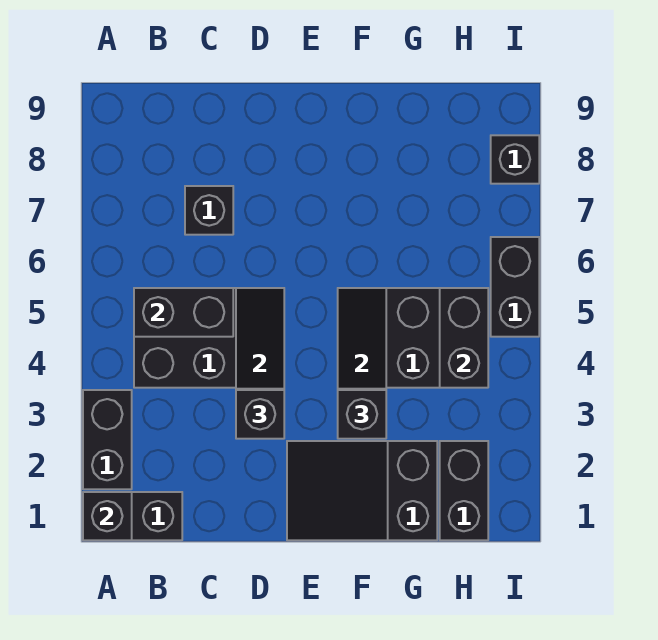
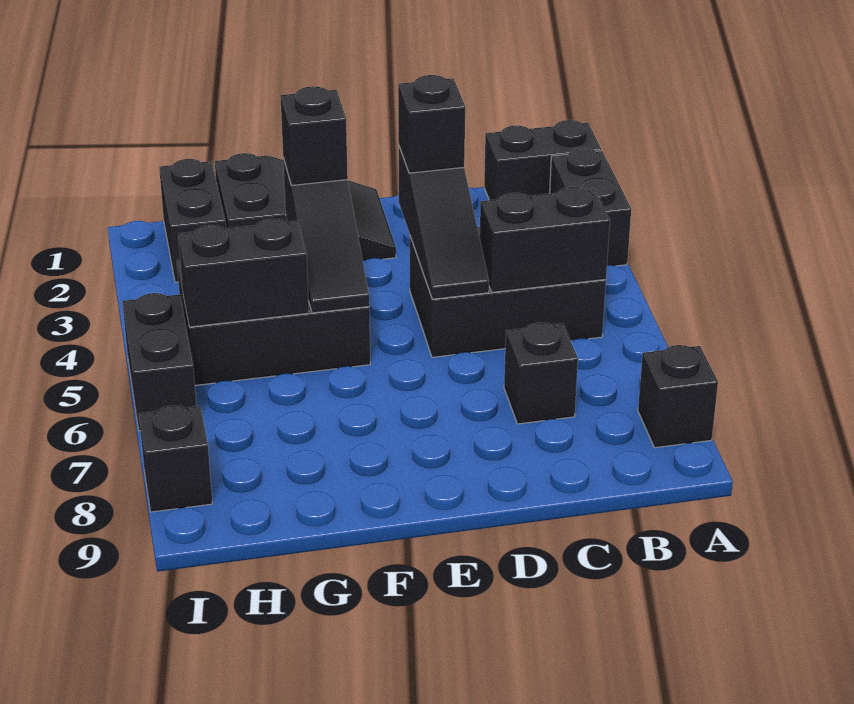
black brick A1 level 2 -> black brick A8 level 1
black brick H4:H5 level 2 -> black brick G5:H5 level 2

